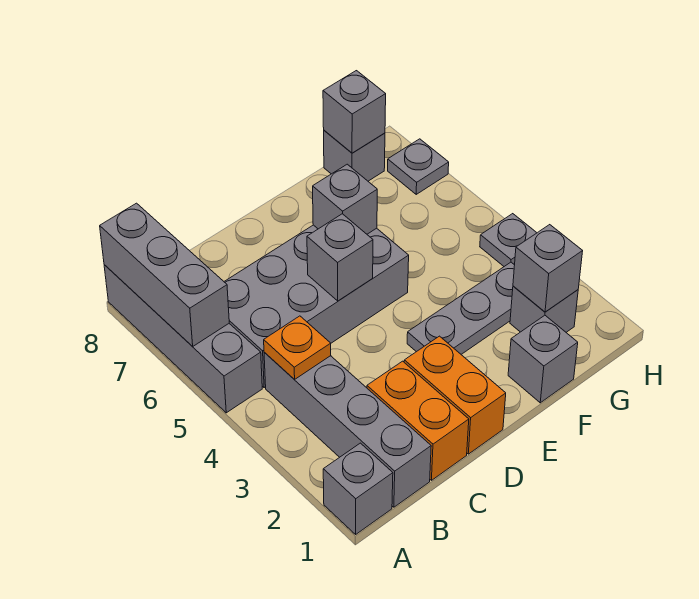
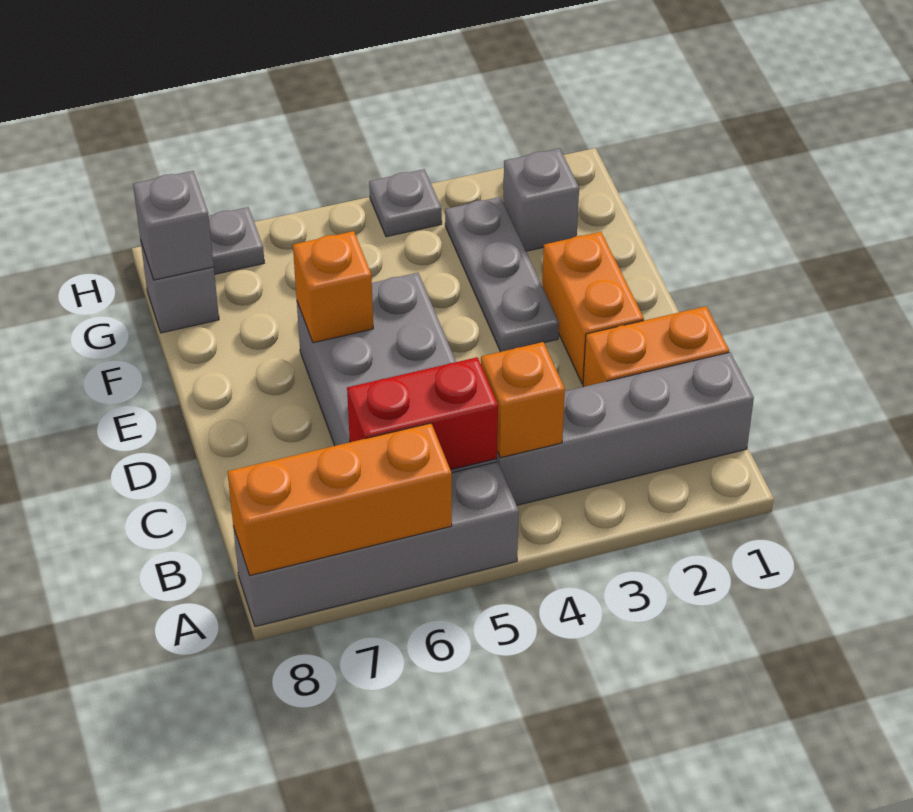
grey brick A1 level 1 -> none
grey brick A6:A8 level 2 -> orange brick A6:A8 level 2
orange plate B4 level 2 -> orange brick B4 level 2
none -> red brick B5:B6 level 2
orange brick D1:D2 level 1 -> orange brick D2:E2 level 1
grey brick D5 level 2 -> none
grey brick E6 level 2 -> orange brick E6 level 2
grey brick F1 level 1 -> none
grey brick G2 level 2 -> none

